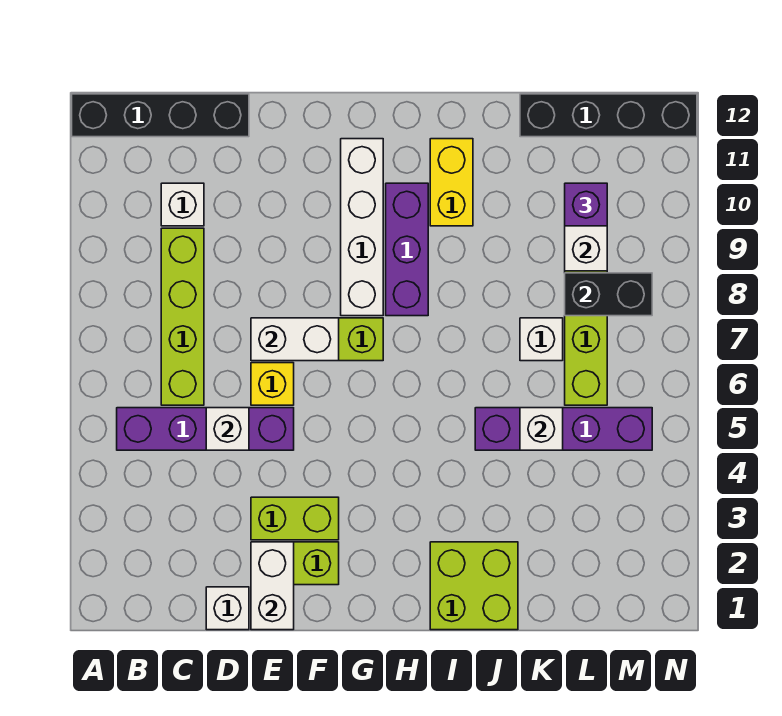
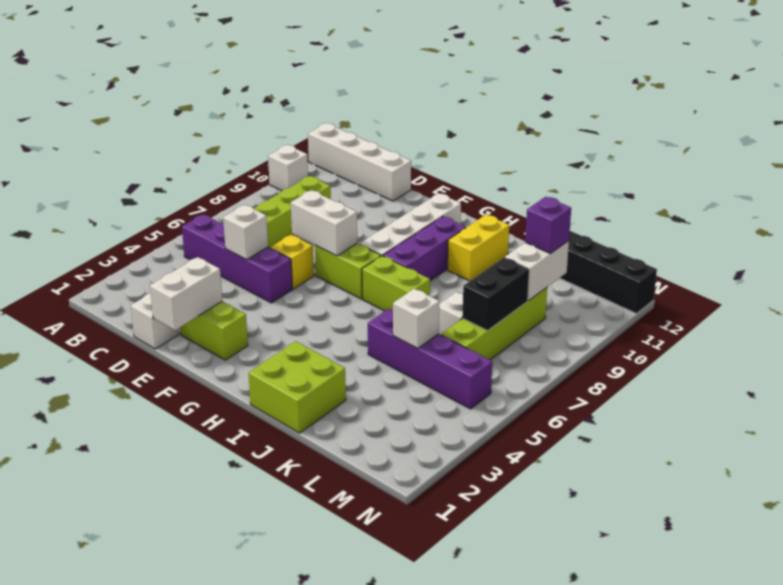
black brick A12:D12 level 1 -> white brick A12:D12 level 1
white brick C10 level 1 -> white brick A10 level 1
lime brick E3:F3 level 1 -> lime brick H7:I7 level 1
black brick L8:M8 level 2 -> black brick L7:L8 level 2

